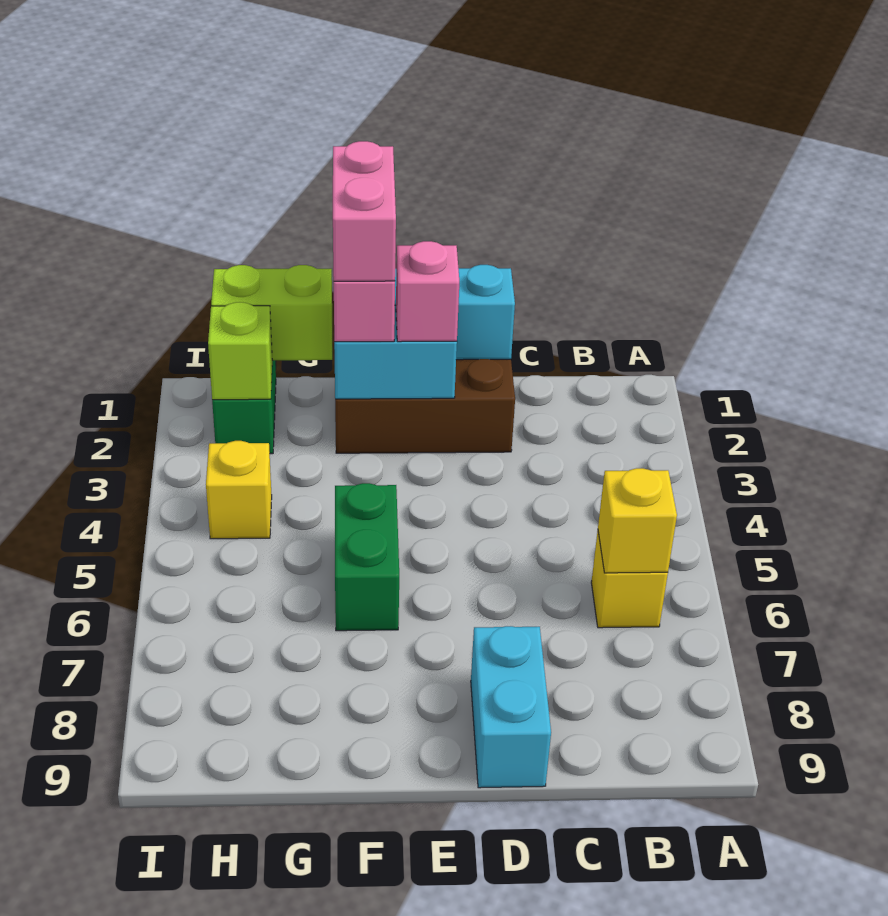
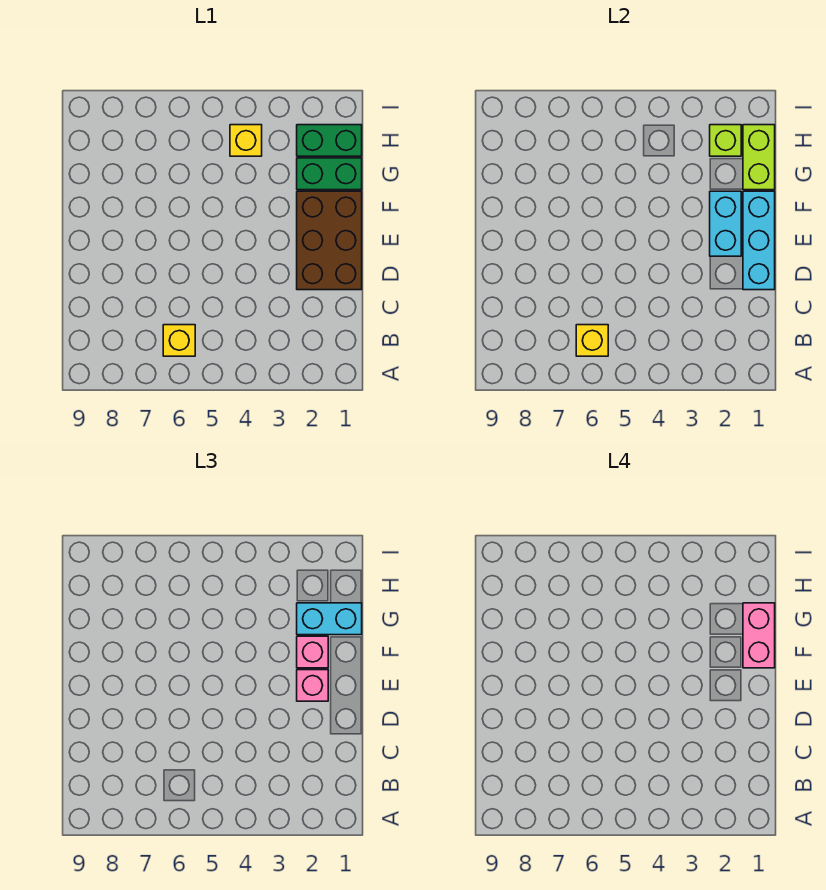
cyan brick D8:D9 level 1 -> cyan brick G1:G2 level 3
pink brick F1:F2 level 4 -> pink brick F1:G1 level 4
green brick F5:F6 level 1 -> green brick G1:G2 level 1

